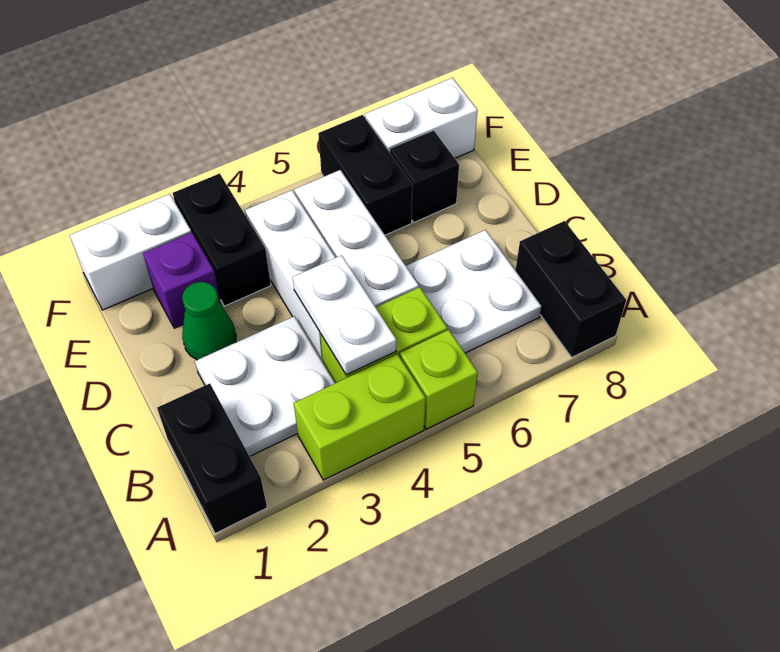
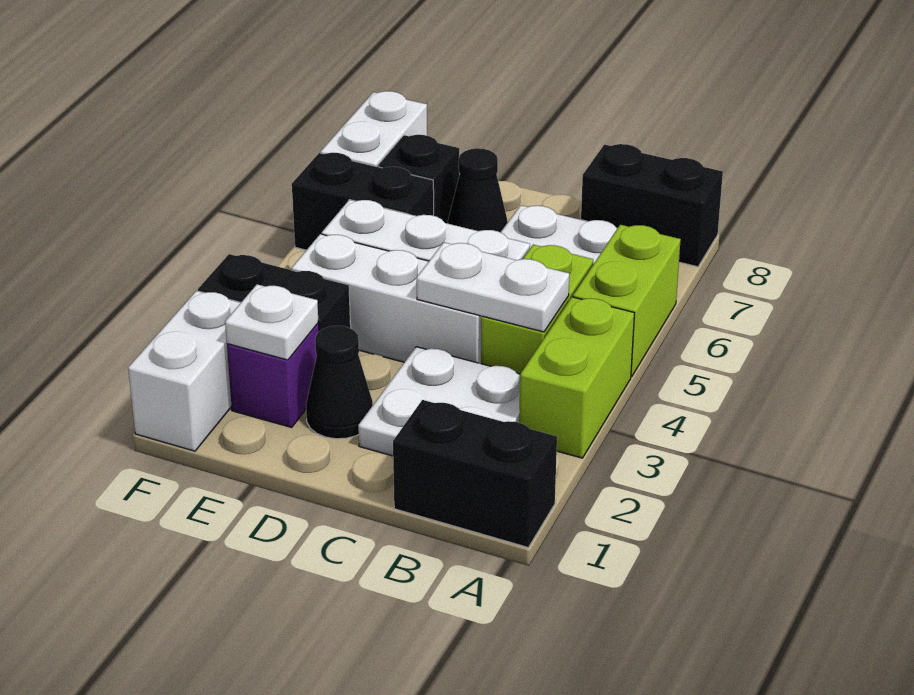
lime brick A5 level 1 -> lime brick A5:A6 level 1
green cone D2 level 1 -> black cone D2 level 1
none -> black cone D7 level 1
none -> white plate E2 level 2

